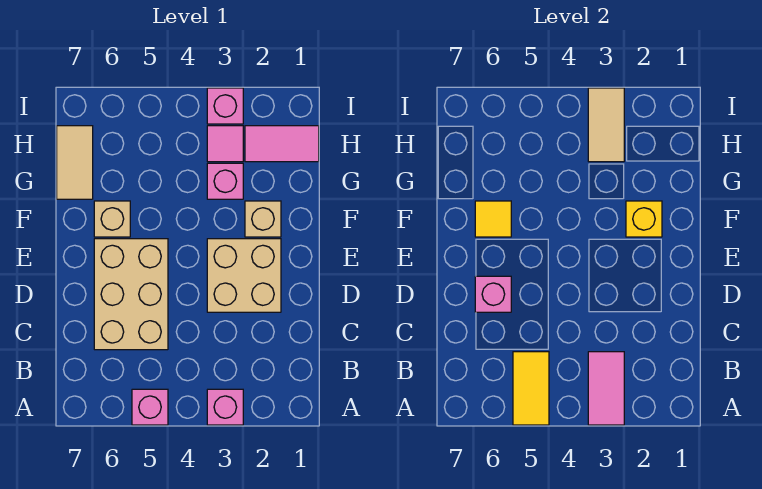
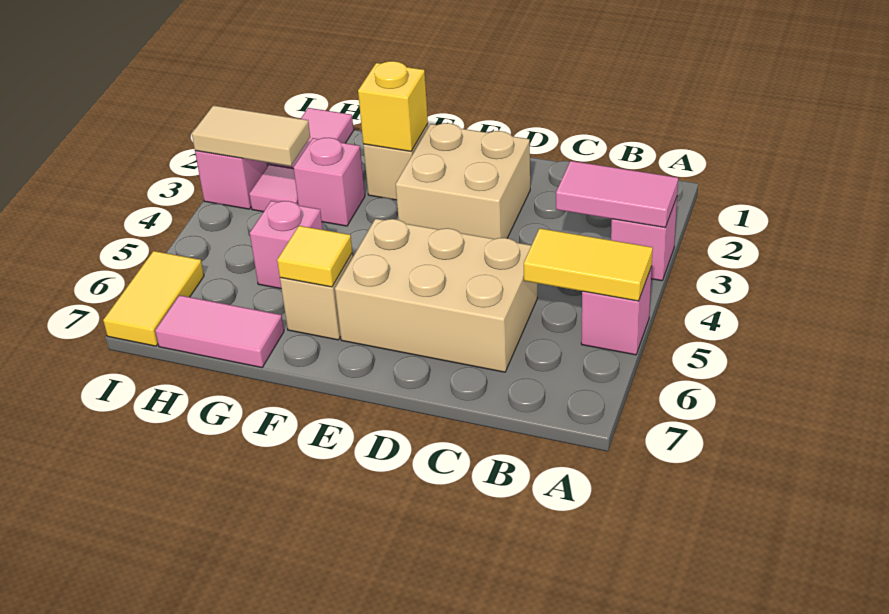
pink brick D6 level 2 -> pink brick G5 level 1
tan tile G7:H7 level 1 -> pink tile G7:H7 level 1
none -> yellow tile I6:I7 level 1

